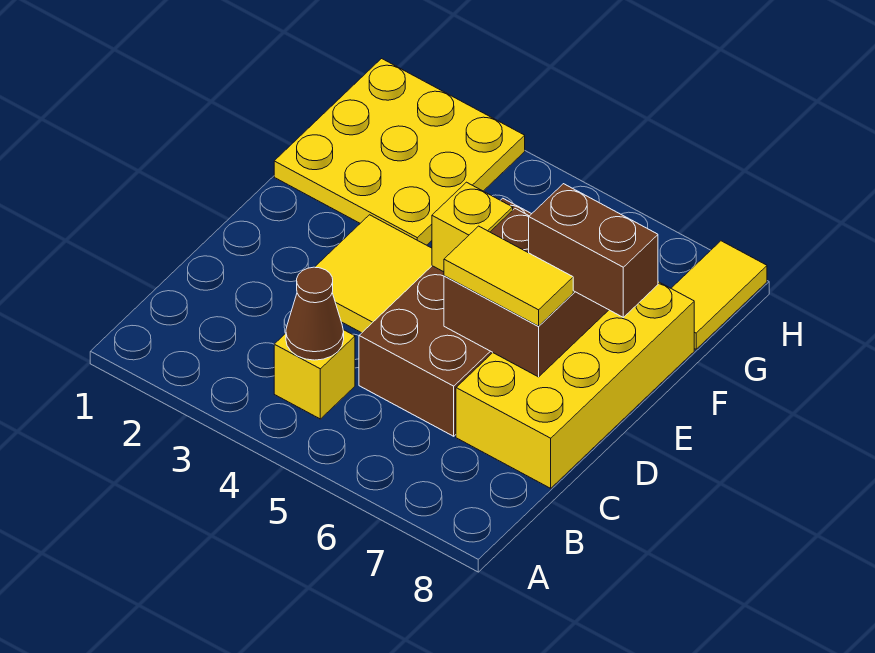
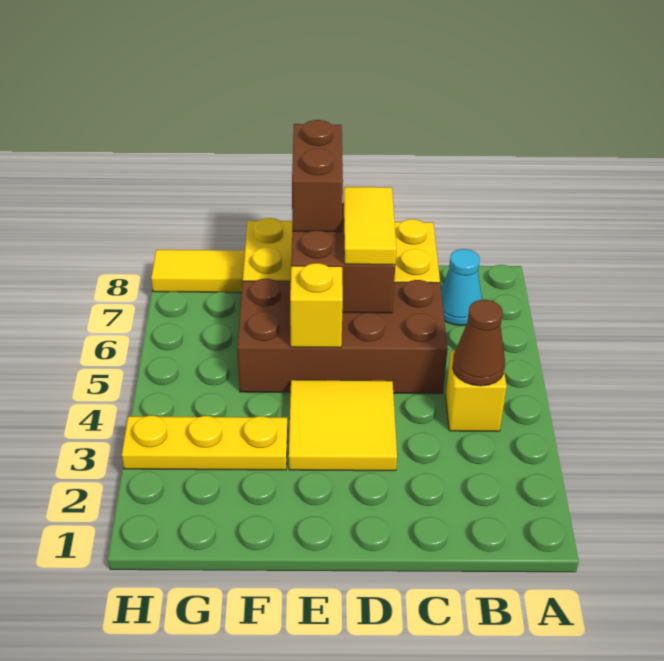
none -> cyan cone B7 level 1
yellow plate F1:H3 level 1 -> yellow plate F3:H3 level 1

